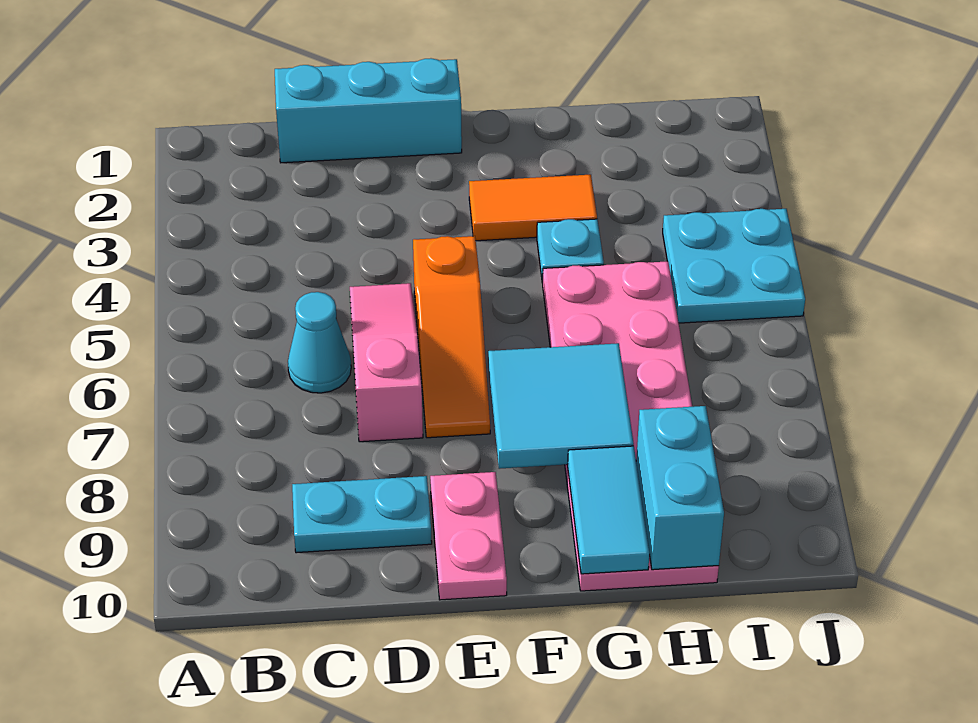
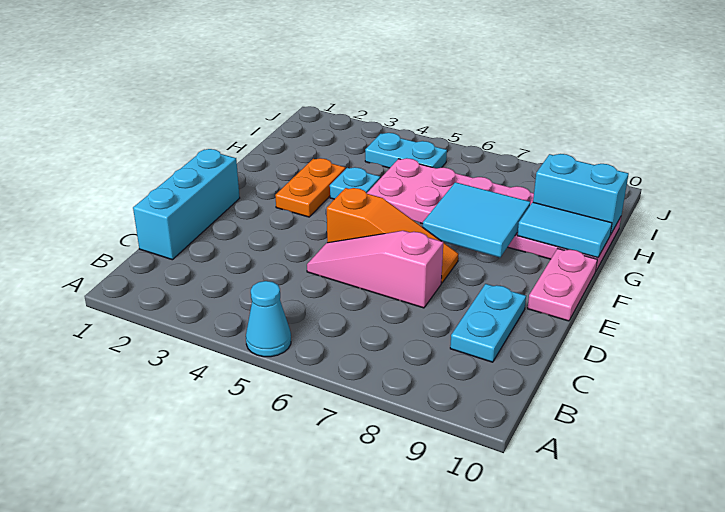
cyan cone C6 level 1 -> cyan cone A5 level 1
pink plate E9:E10 level 1 -> pink plate E10:F10 level 1
orange tile F3:G3 level 1 -> orange plate F3:G3 level 1
cyan plate I4:J5 level 1 -> cyan plate I4:I5 level 1

